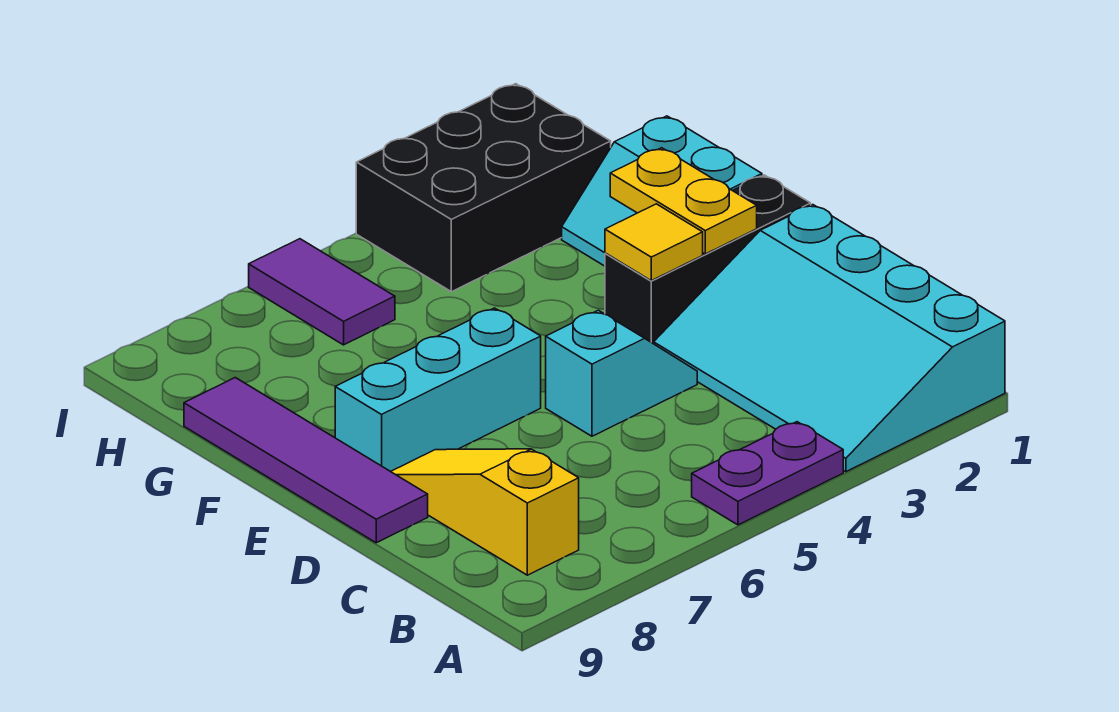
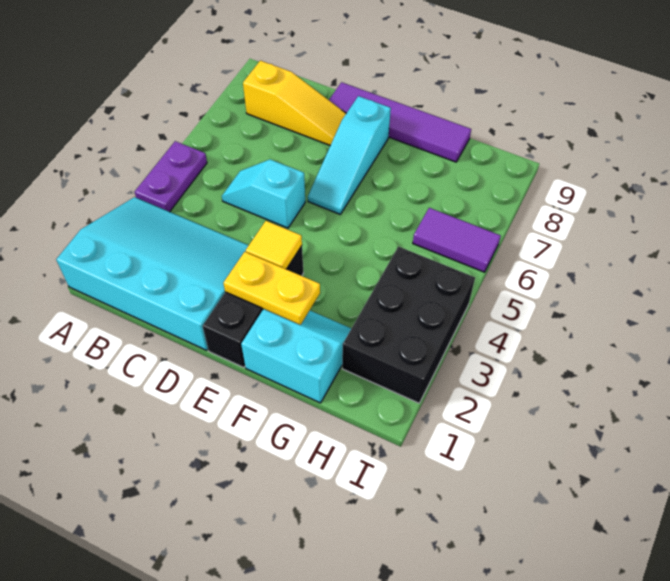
cyan slope D4:D5 level 1 top 5 -> cyan slope C5:D5 level 1 top D
cyan brick E6:E8 level 1 -> cyan slope E6:E8 level 1 top 8

